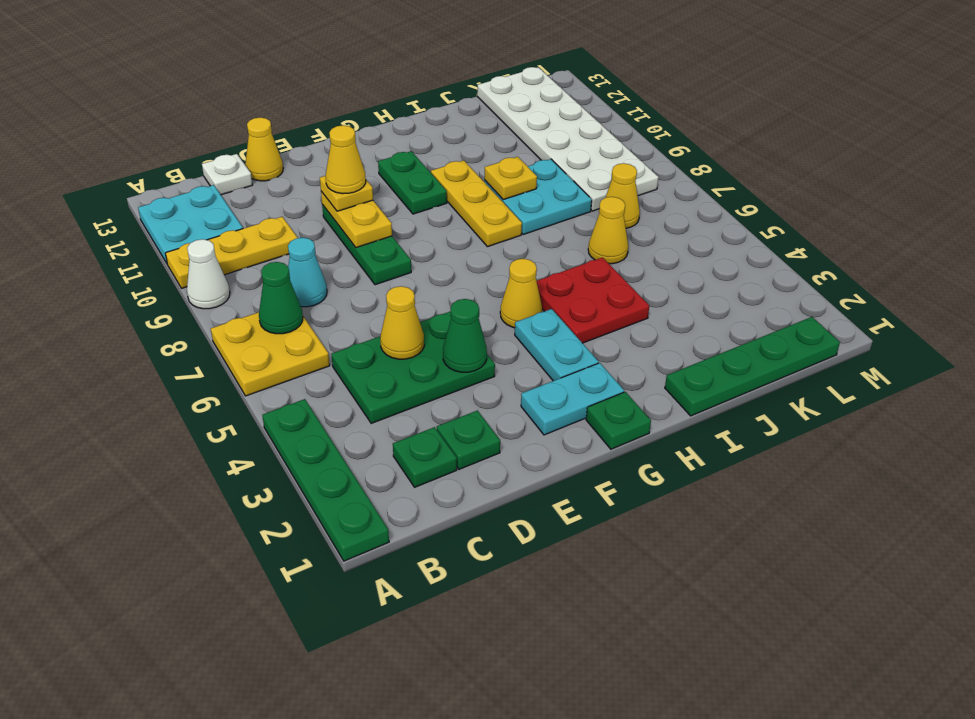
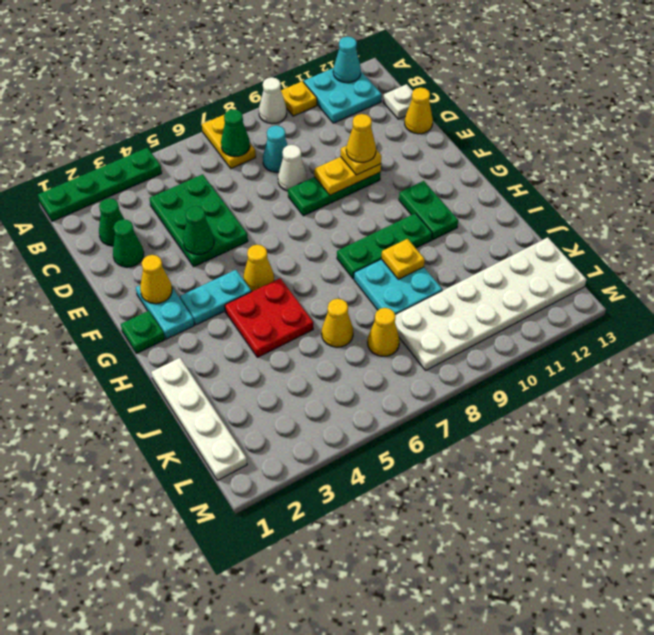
yellow plate A6:B7 level 1 -> yellow plate A7:B7 level 1
yellow plate A10:C10 level 1 -> yellow plate A10 level 1
none -> cyan cone A12 level 2
green plate C2 level 1 -> green cone C2 level 1
green plate D2 level 1 -> green cone D2 level 1
yellow cone D5 level 2 -> yellow cone F2 level 2
none -> white cone D8 level 1
green plate G10:G11 level 1 -> green plate G11:H11 level 1
yellow plate H8:H10 level 1 -> green plate H8:H10 level 1
green plate I1:L1 level 1 -> white plate I1:L1 level 1

